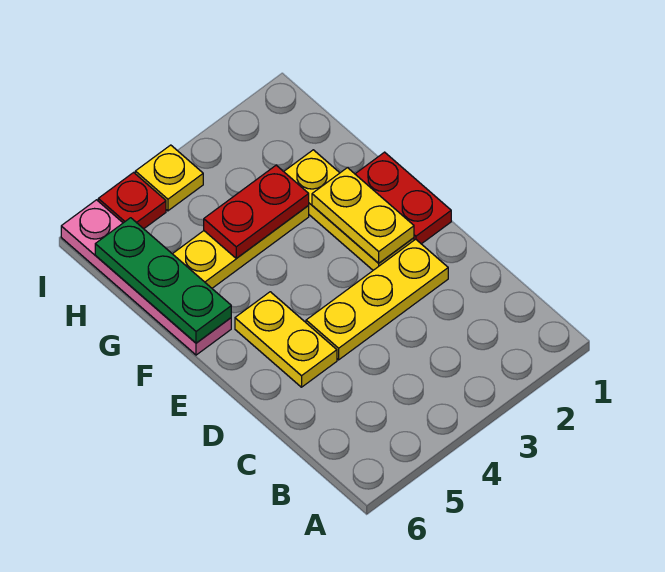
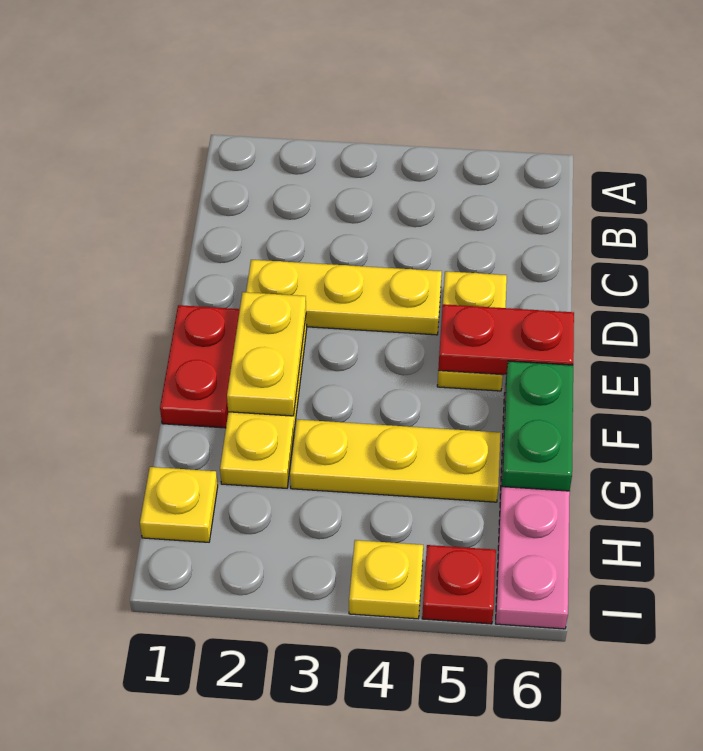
green plate F6:H6 level 2 -> green plate F6:G6 level 2
red plate G3:G4 level 2 -> red plate E5:E6 level 2
none -> yellow plate H1 level 1

